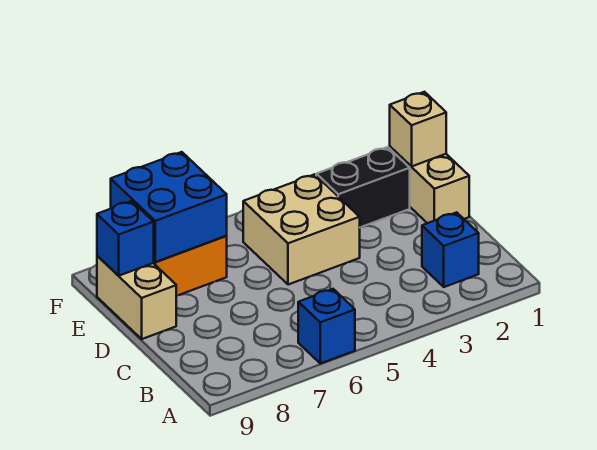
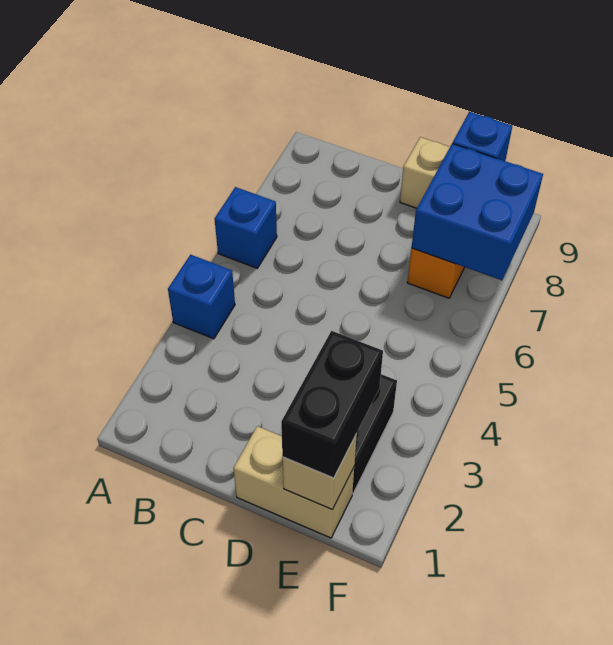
blue brick B2 level 1 -> blue brick A4 level 1
tan brick D4:E5 level 1 -> none
none -> black brick E1:E2 level 3

